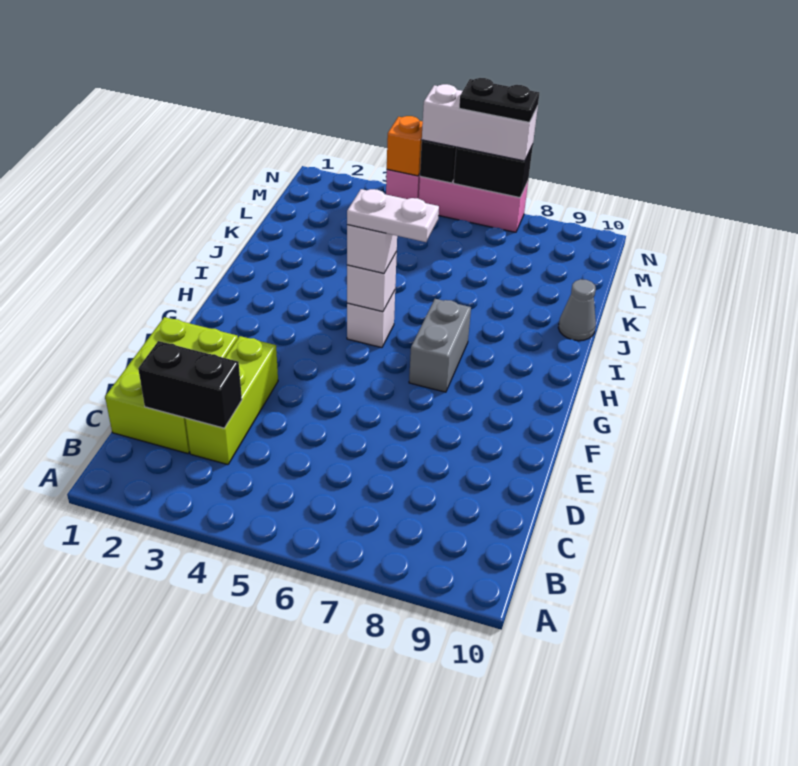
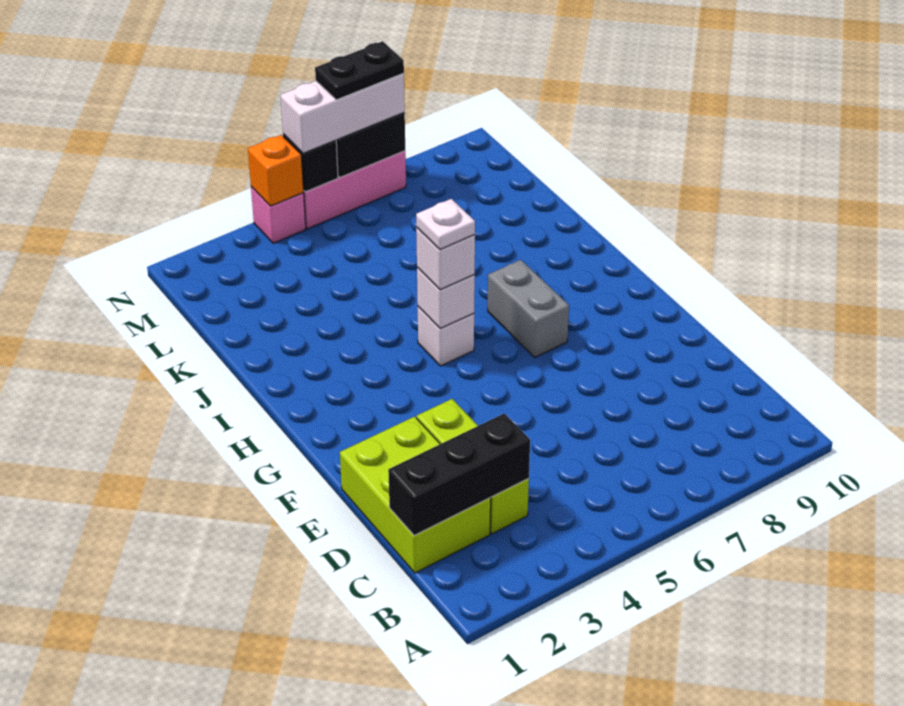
black brick C2:C3 level 2 -> black brick C1:C3 level 2
white plate H5:H6 level 4 -> white plate H5 level 4
grey cone J10 level 1 -> none

